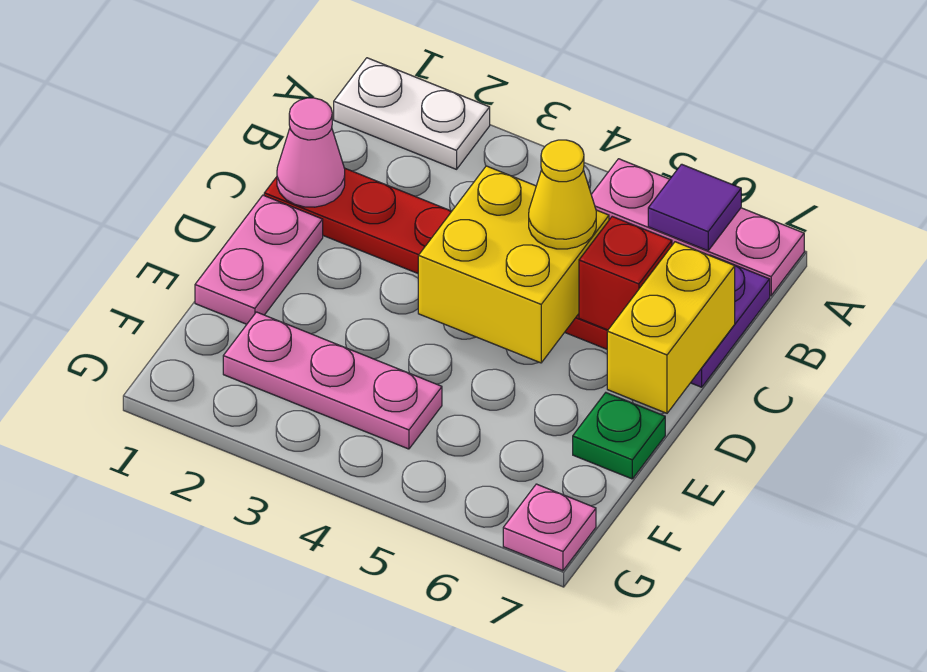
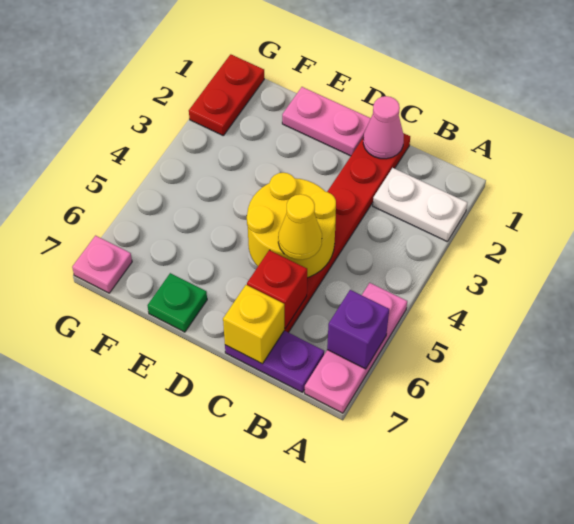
white plate A1:A2 level 1 -> white plate A2:B2 level 1
purple tile A6 level 2 -> purple brick A6 level 2
yellow brick C4:D5 level 2 -> yellow round brick C4:D5 level 2
yellow brick C7:D7 level 2 -> yellow brick C7 level 2
pink plate F2:F4 level 1 -> none
none -> red plate G1:G2 level 1

